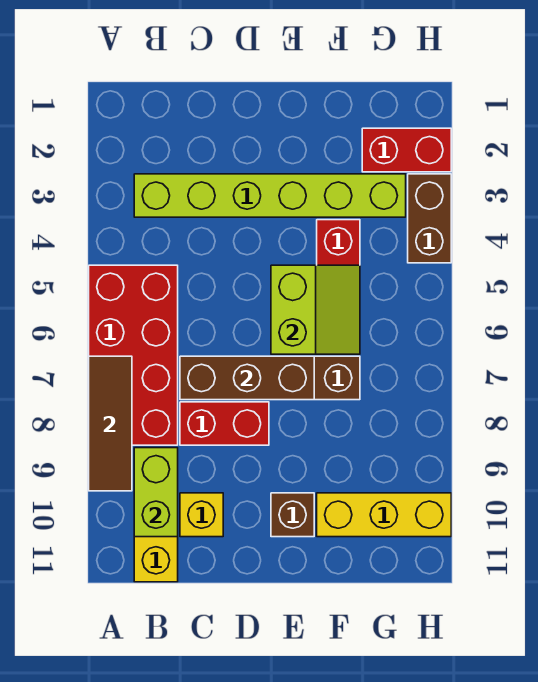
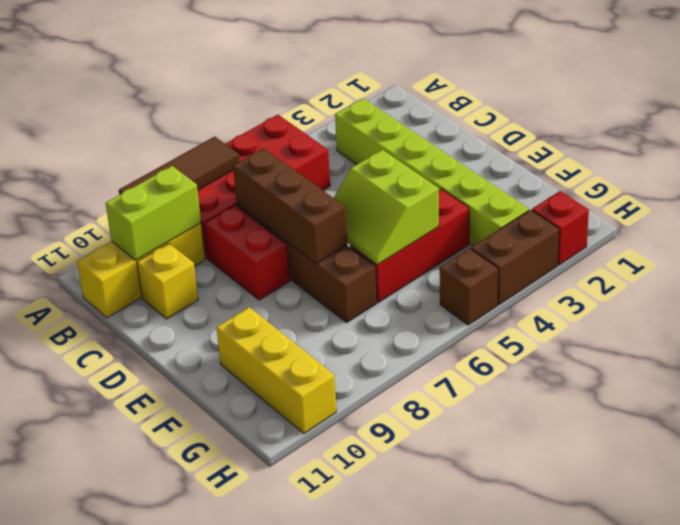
lime slope E5:F6 level 2 top E -> lime slope E5:F6 level 2 top 5
brown brick E10 level 1 -> brown brick H5 level 1
red brick G2:H2 level 1 -> red brick H2 level 1

